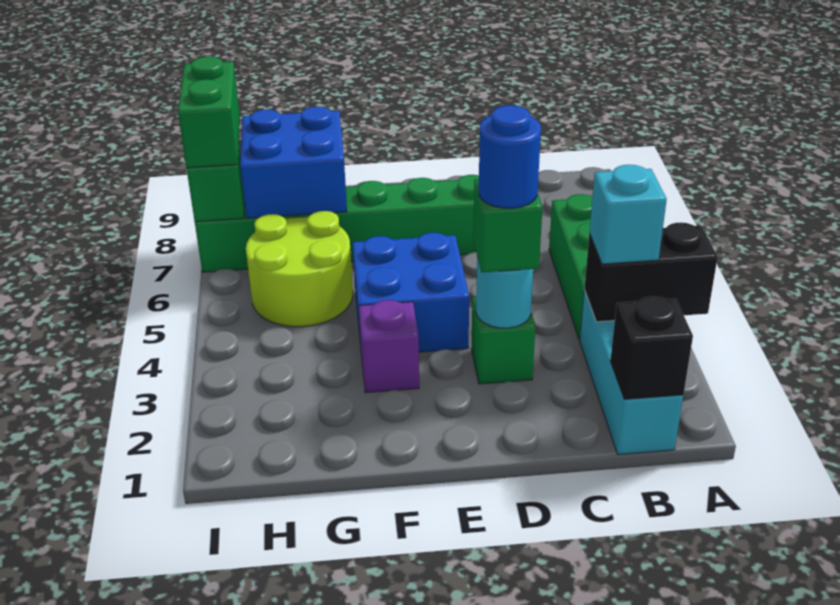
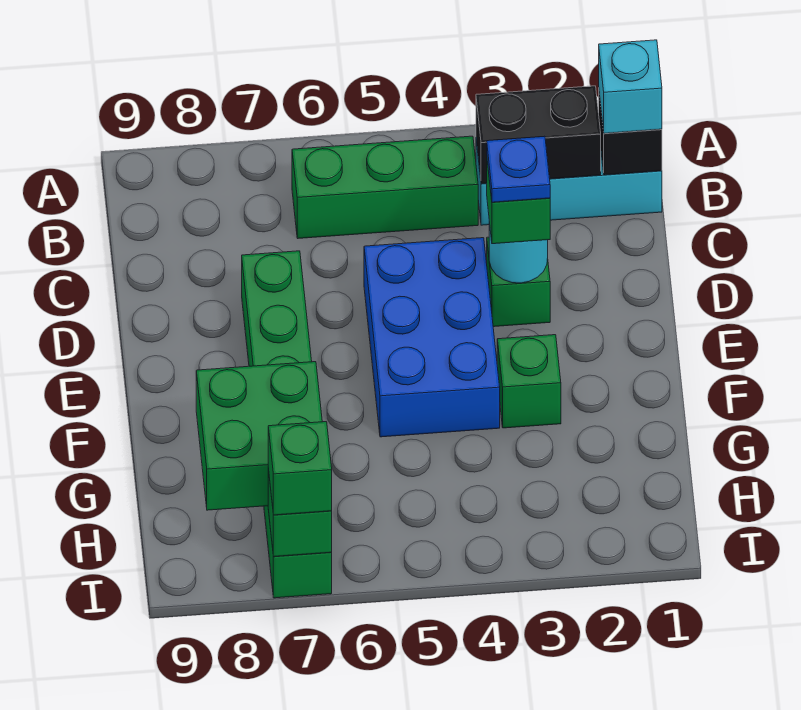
black brick A3:B3 level 2 -> black brick B2:B3 level 2
cyan brick B3 level 3 -> cyan brick B1 level 3
blue round brick D3 level 4 -> blue plate D3 level 4
blue brick E4:F5 level 1 -> blue brick D4:F5 level 1
purple brick F3 level 1 -> green brick F3 level 1
lime round brick G5:H6 level 1 -> none
blue brick G7:H8 level 2 -> green brick G7:H8 level 2
green brick I7:I8 level 3 -> green brick I7 level 3

